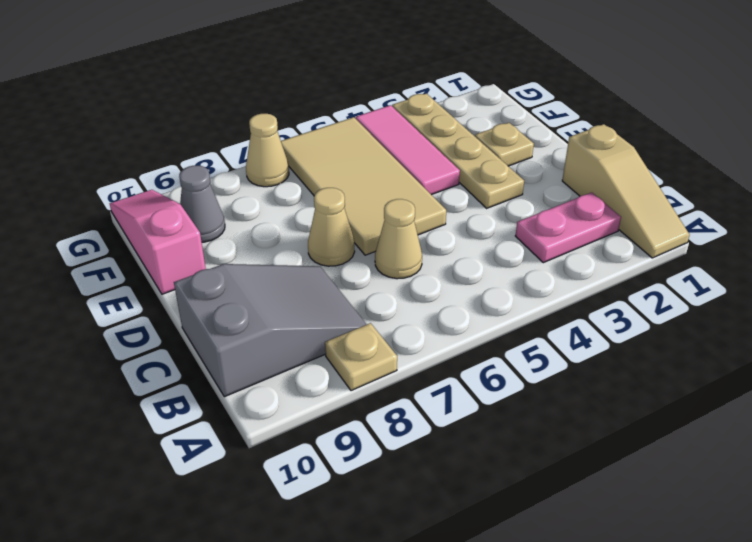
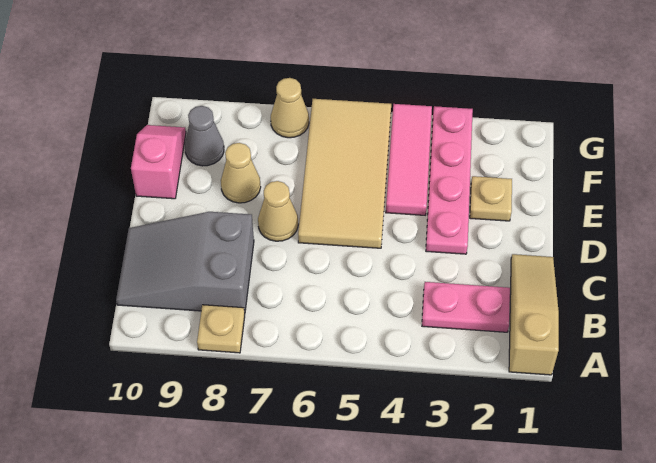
tan slope A1:C1 level 1 top C -> tan slope A1:C1 level 1 top A
grey slope B8:C10 level 1 top 10 -> grey slope B8:C10 level 1 top 8
tan cone C6 level 1 -> tan cone E8 level 1
tan plate D3:G3 level 1 -> pink plate D3:G3 level 1
pink slope E10:G10 level 1 top E -> pink slope E10:F10 level 1 top E

